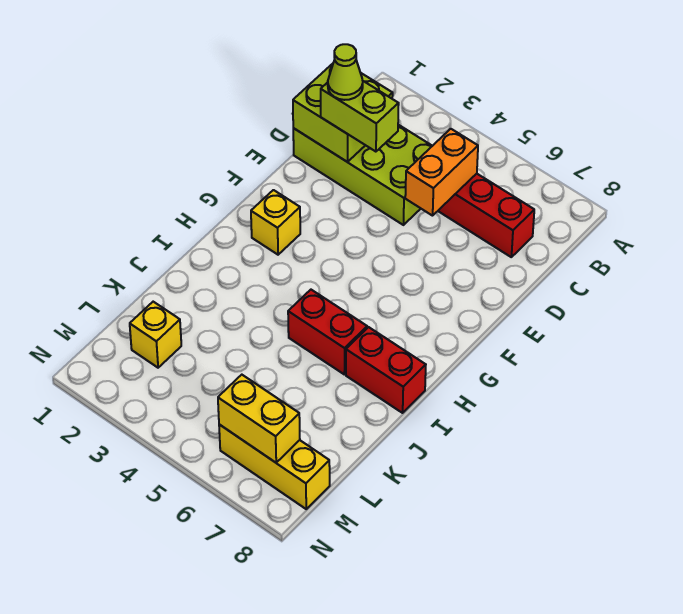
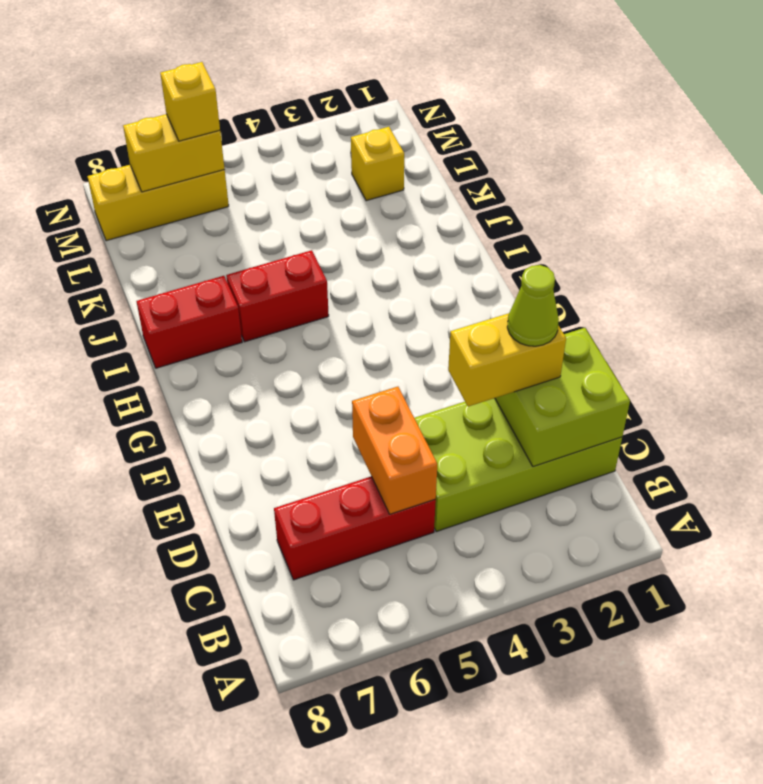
lime brick D2:D3 level 3 -> yellow brick D2:D3 level 3
yellow brick G2 level 1 -> yellow brick M6 level 3

